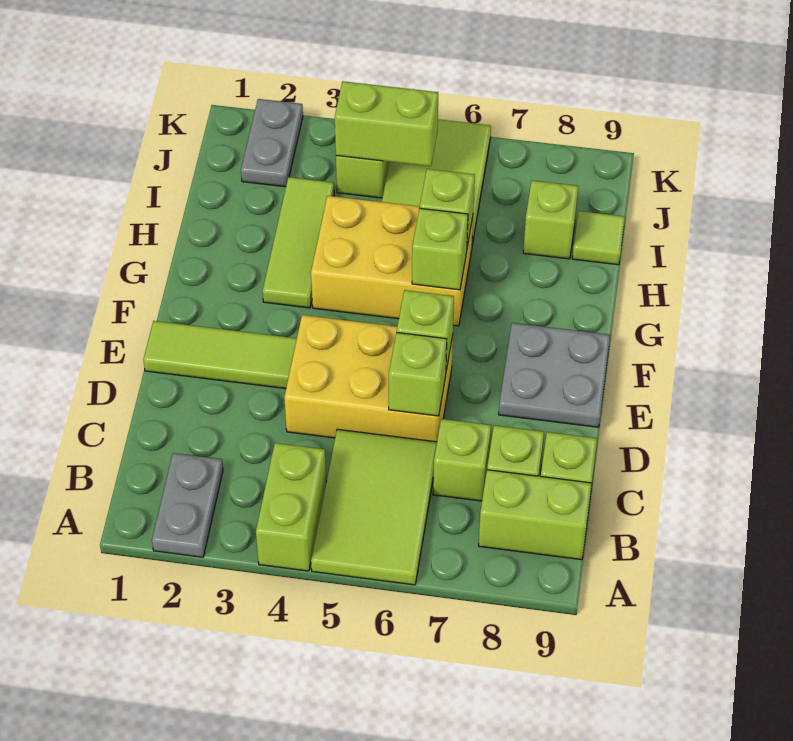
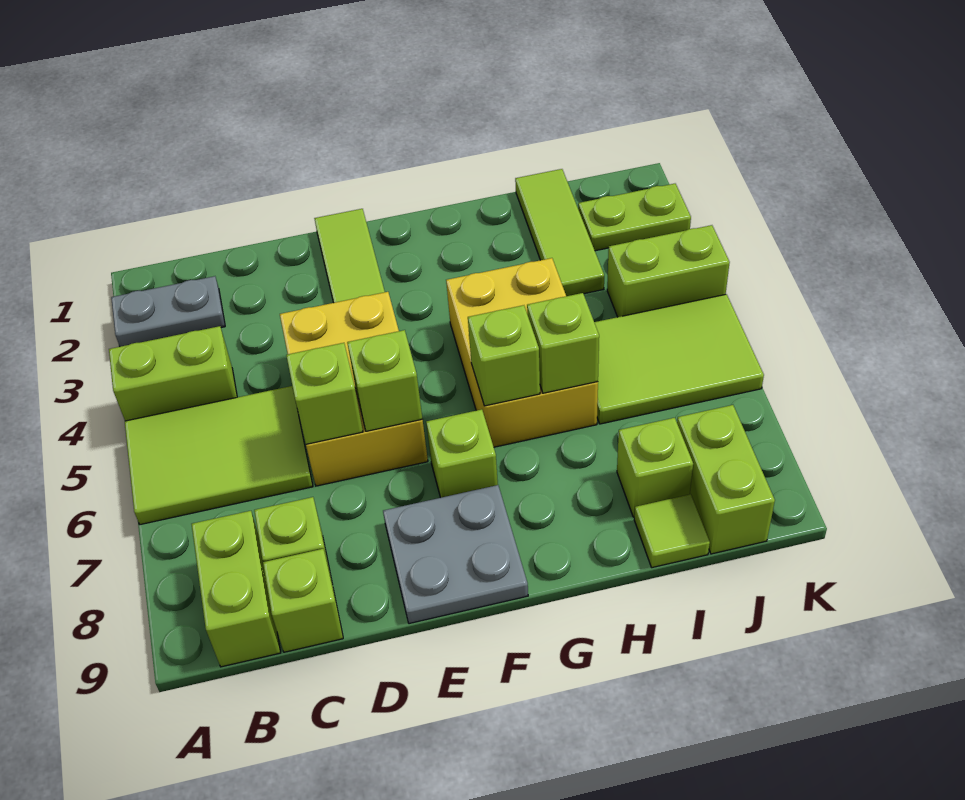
lime brick C7 level 1 -> lime brick F7 level 1
lime tile G3:I3 level 1 -> lime tile I1:I3 level 1
grey plate J2:K2 level 1 -> lime plate J2:K2 level 1
lime brick J4:J5 level 2 -> lime brick J8:J9 level 1

